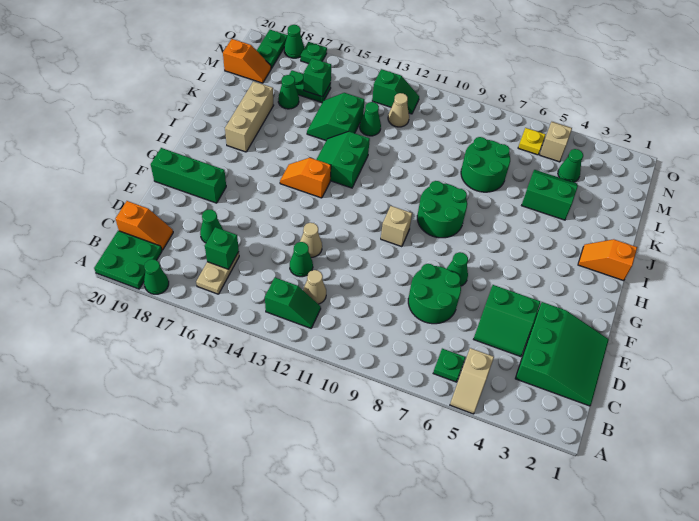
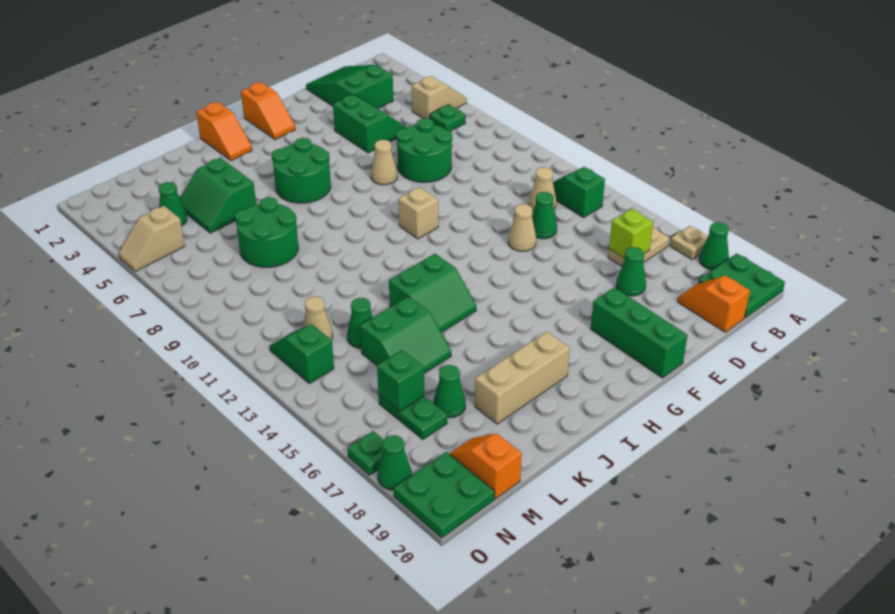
none -> tan plate A17 level 1
green slope C1:E3 level 1 top 3 -> green slope C1:D3 level 1 top 3
green brick C16 level 2 -> lime brick C16 level 2
green cone F7 level 1 -> tan cone F7 level 1
green round brick H8:I9 level 1 -> green round brick H5:I6 level 1
orange slope H14:H15 level 1 top 14 -> orange slope G1:G2 level 1 top 1
yellow plate N6 level 1 -> none
green plate N19:O19 level 1 -> green plate N19:O20 level 1

